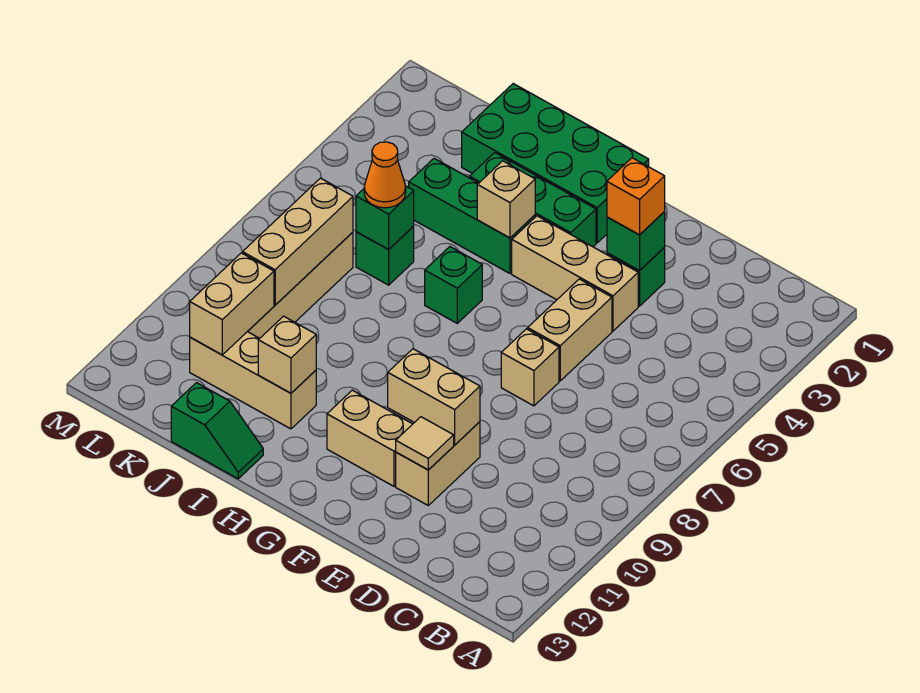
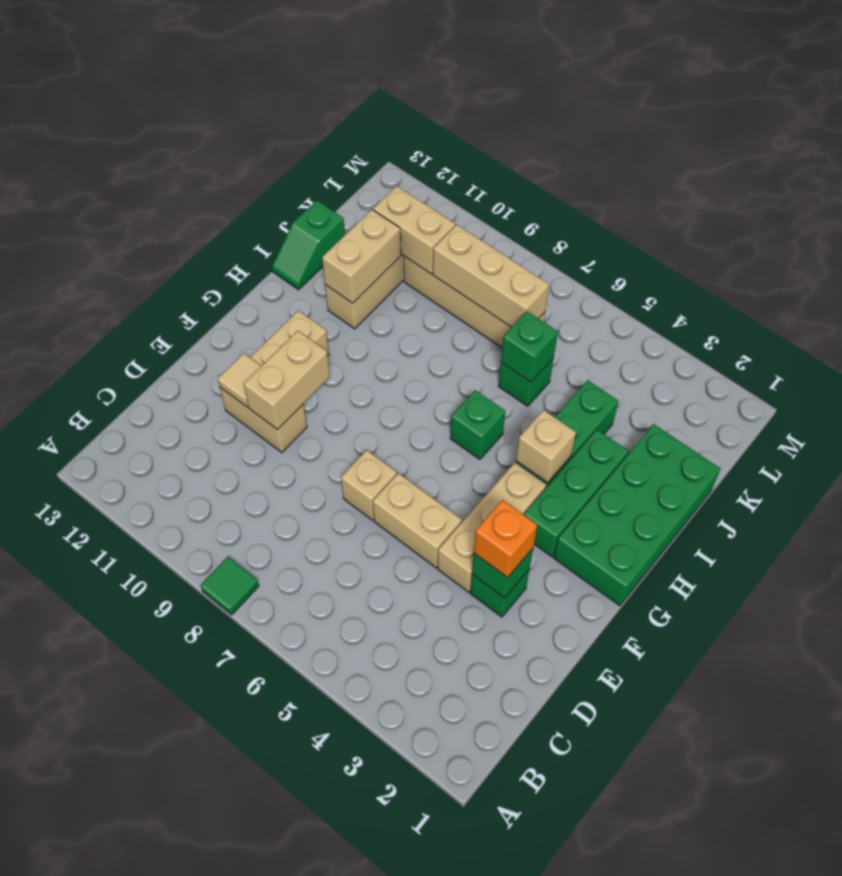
none -> green tile A8 level 1
tan brick I11 level 2 -> tan brick I11:J11 level 2
orange cone J6 level 3 -> none

